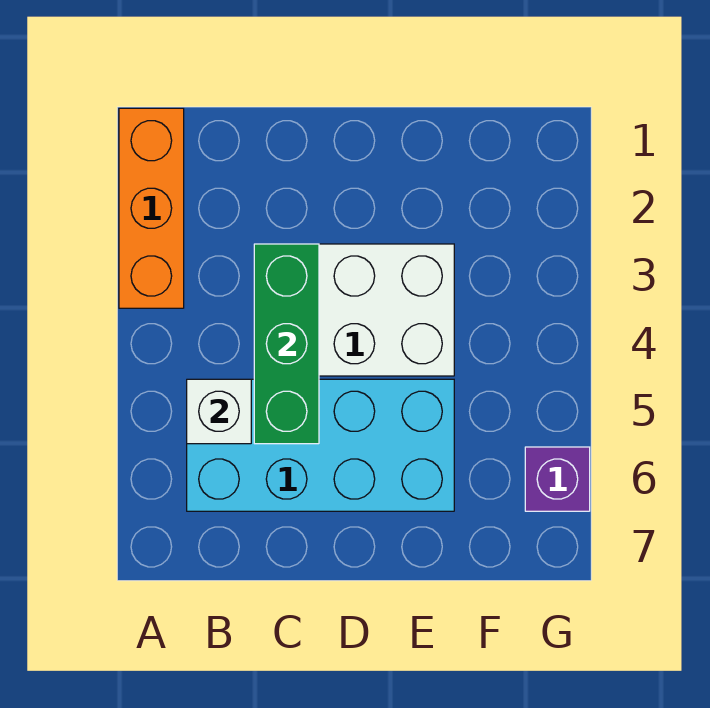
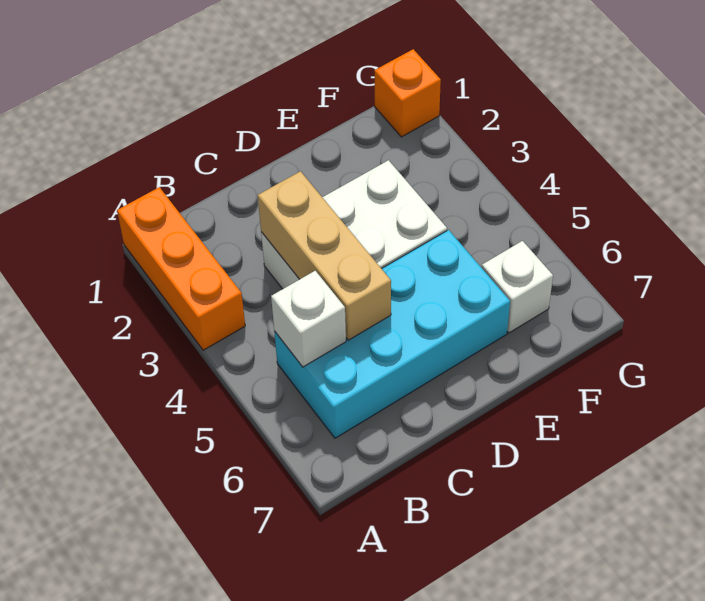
green brick C3:C5 level 2 -> tan brick C3:C5 level 2
none -> white brick F6 level 1
none -> orange brick G1 level 1
purple brick G6 level 1 -> none

